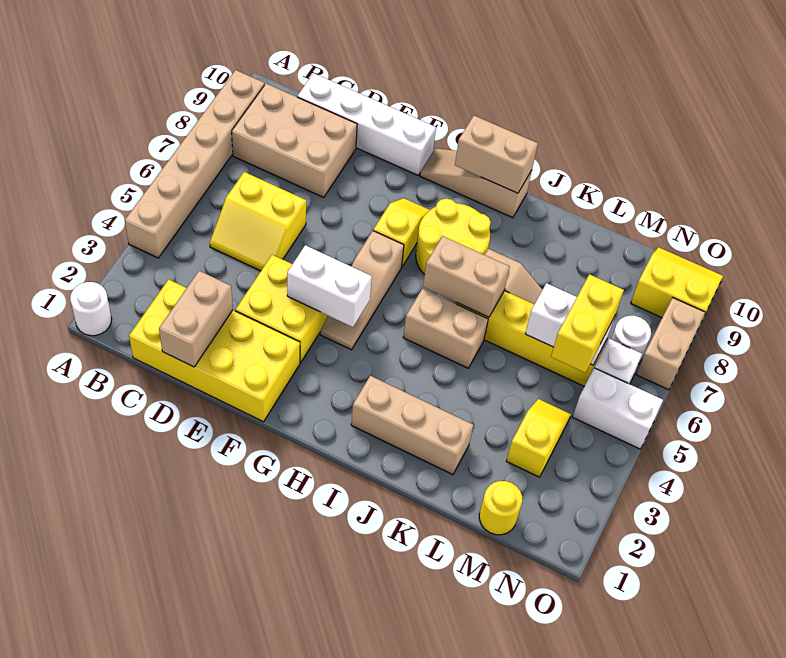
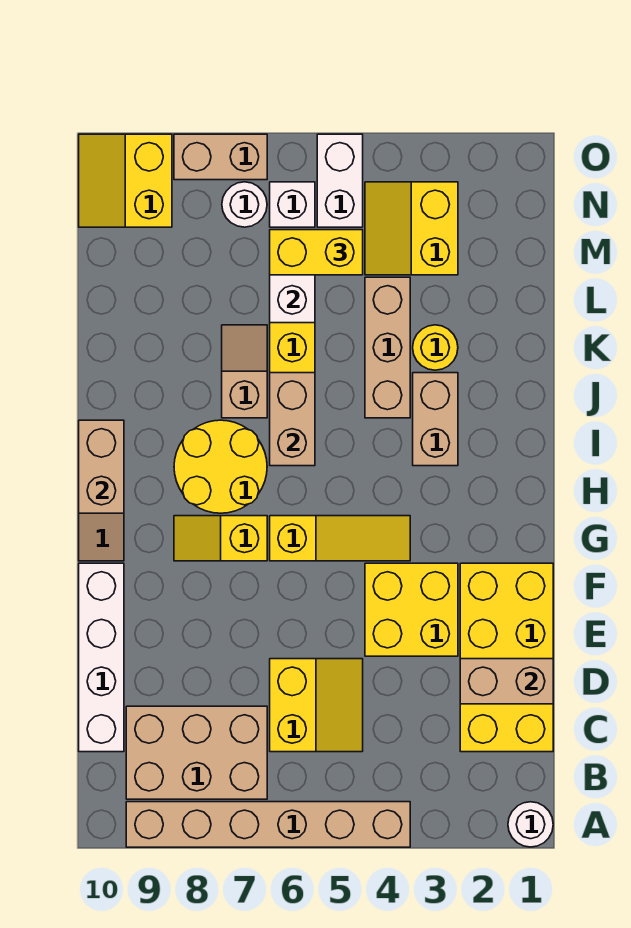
tan brick B8:D9 level 1 -> tan brick B7:C9 level 1
white brick F4:G4 level 2 -> none
tan slope G4:G6 level 1 top 6 -> yellow slope G4:G6 level 1 top 6
tan brick I2:K2 level 1 -> tan brick J4:L4 level 1
tan brick I5:J5 level 1 -> tan brick I3:J3 level 1
yellow round brick M1 level 1 -> yellow round brick K3 level 1
yellow slope M3:M4 level 1 top 3 -> yellow slope M3:N4 level 1 top 3

